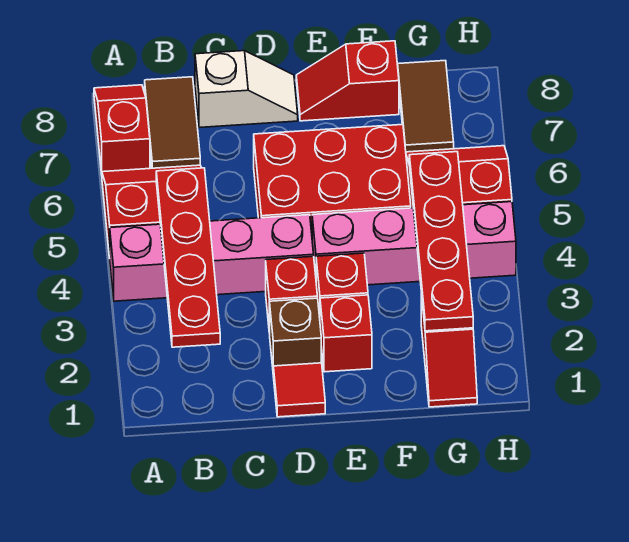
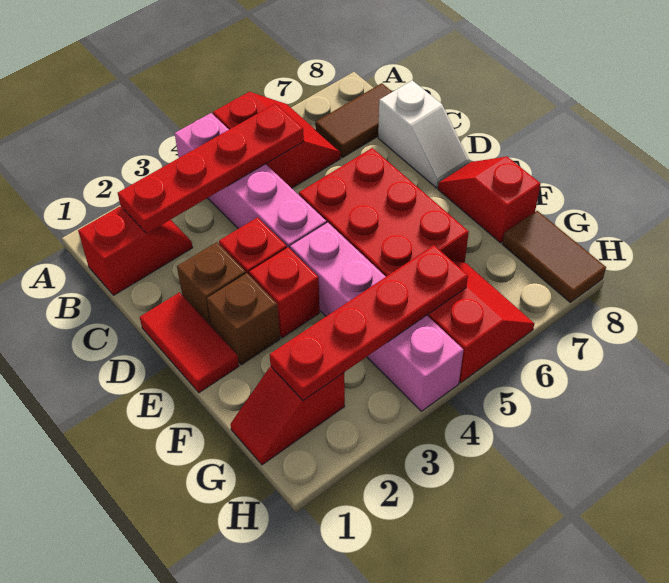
red slope A7:A8 level 1 top 7 -> red slope B1:B2 level 1 top 1
red tile D1 level 1 -> red tile D1:E1 level 1
red brick E2 level 1 -> brown brick E2 level 1
brown tile G7:G8 level 1 -> brown tile G8:H8 level 1

